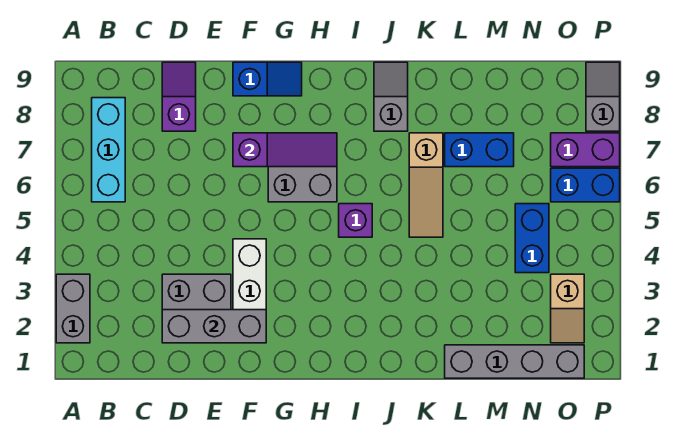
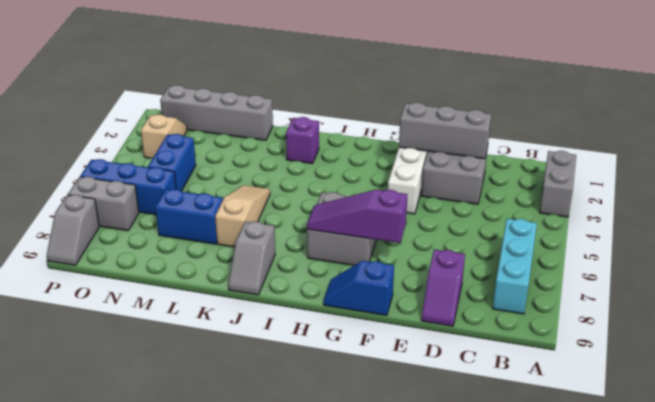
purple brick I5 level 1 -> purple brick J2 level 1
blue brick O6:P6 level 1 -> blue brick N6:P6 level 1
purple brick O7:P7 level 1 -> grey brick O7:P7 level 1

